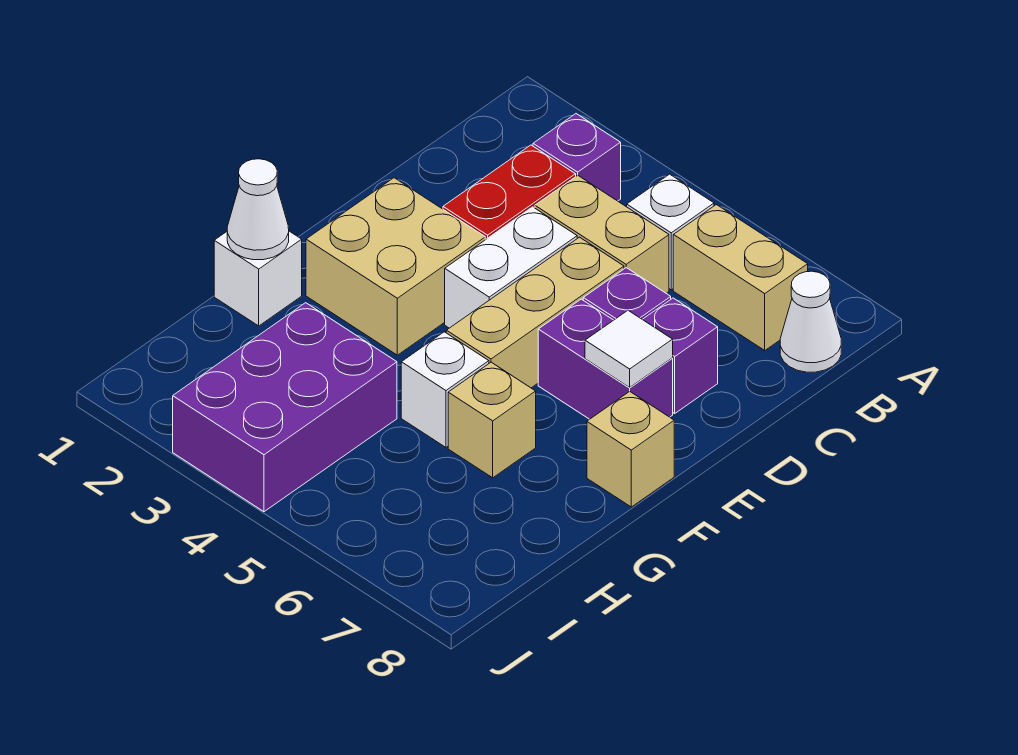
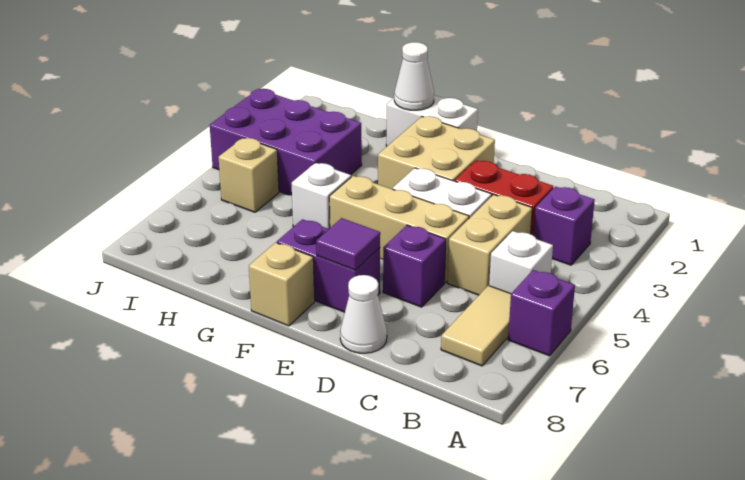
tan brick B6:B7 level 1 -> tan tile B6:B7 level 1
white cone B8 level 1 -> white cone D8 level 1
purple brick D7 level 1 -> purple brick A6 level 1
purple brick E6:E7 level 1 -> purple brick E7:F7 level 1
white tile E7 level 2 -> purple tile E7 level 2
white brick G1 level 1 -> white brick F1:G1 level 1
tan brick G6 level 1 -> tan brick I5 level 1

